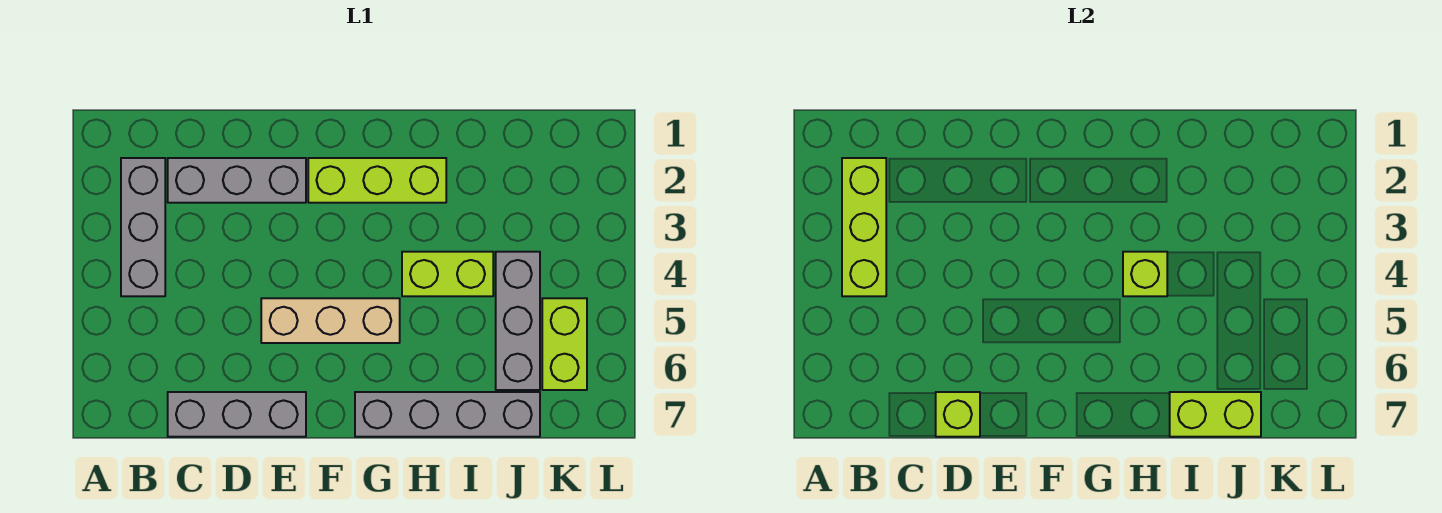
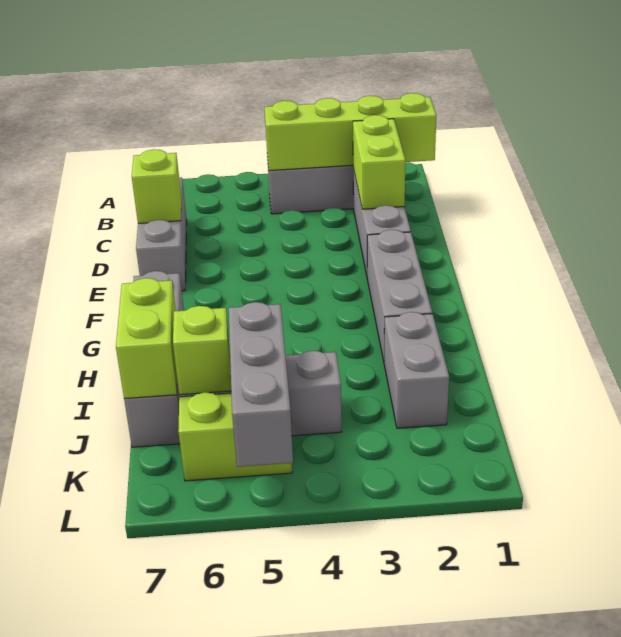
lime brick B2:B4 level 2 -> lime brick B1:B4 level 2
tan brick E5:G5 level 1 -> none
lime brick F2:H2 level 1 -> grey brick F2:H2 level 1
lime brick H4:I4 level 1 -> lime brick C2:D2 level 2
lime brick H4 level 2 -> lime brick J6 level 2
none -> grey brick I2:J2 level 1
none -> grey brick J5:L5 level 2

